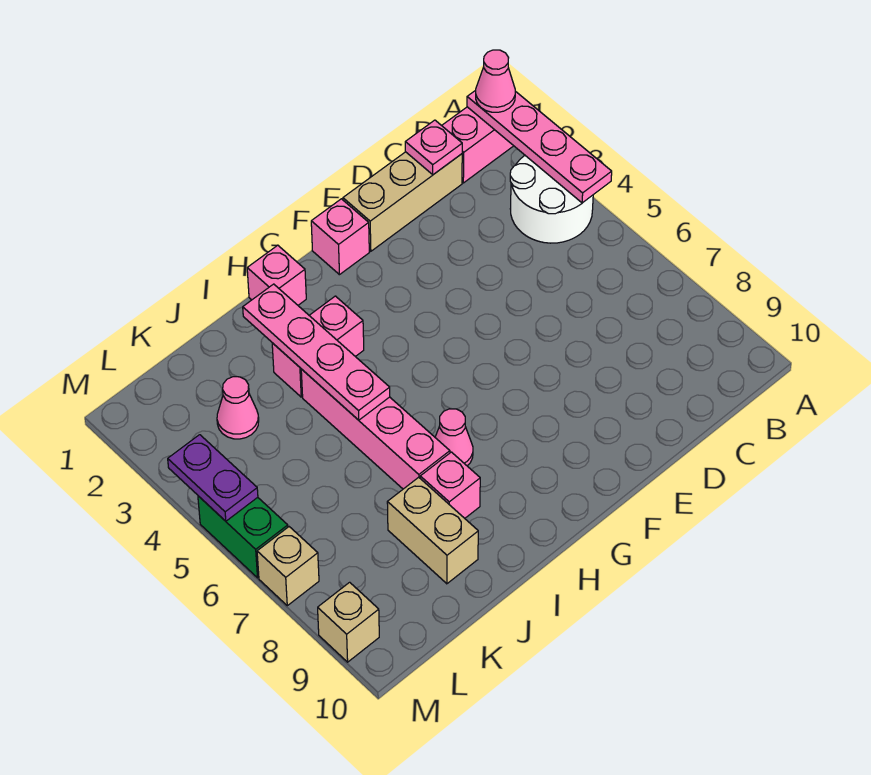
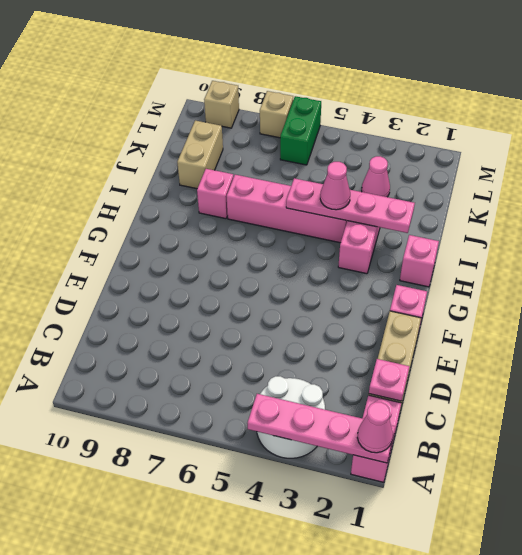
pink cone H7 level 1 -> pink cone I4 level 3
tan brick J8:J9 level 1 -> tan brick J9:K9 level 1
purple plate M4:M5 level 2 -> none
green brick M5:M6 level 1 -> green brick L6:M6 level 1

